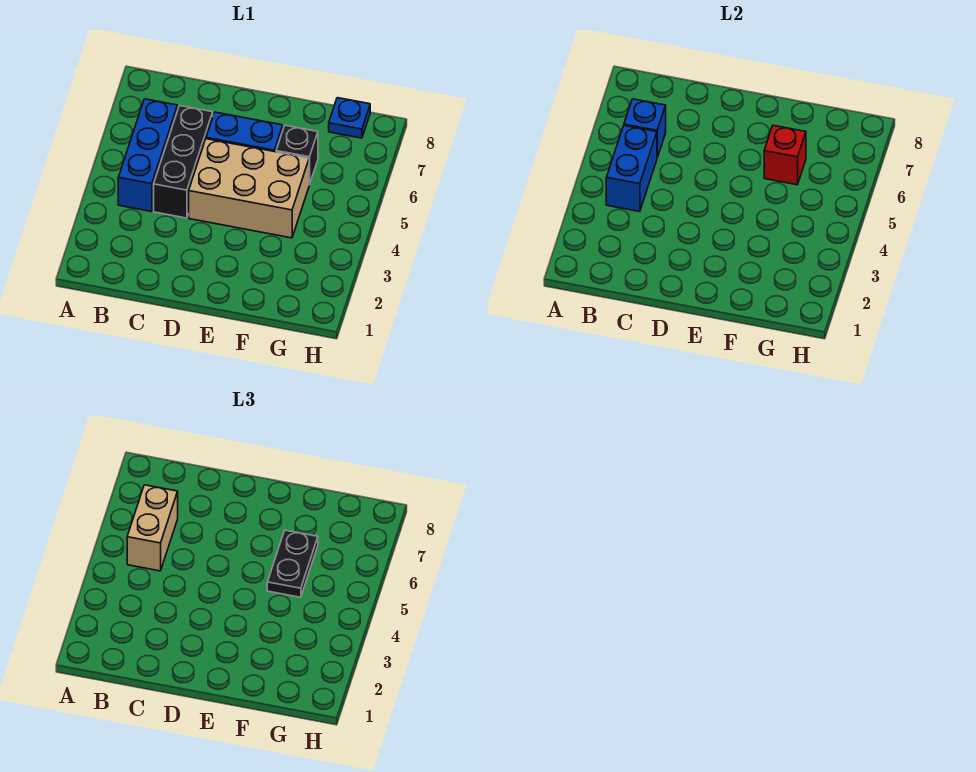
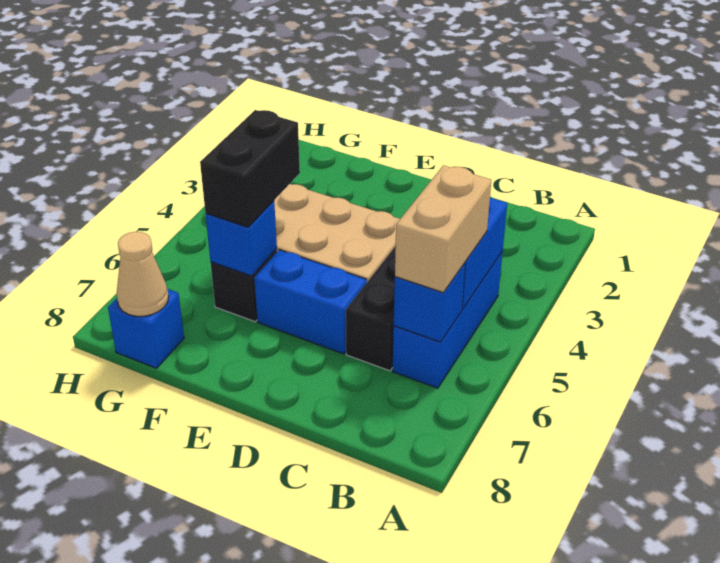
black plate F5:F6 level 3 -> black brick F5:F6 level 3
red brick F6 level 2 -> blue brick F6 level 2
blue plate G8 level 1 -> blue brick G8 level 1
none -> tan cone G8 level 2

